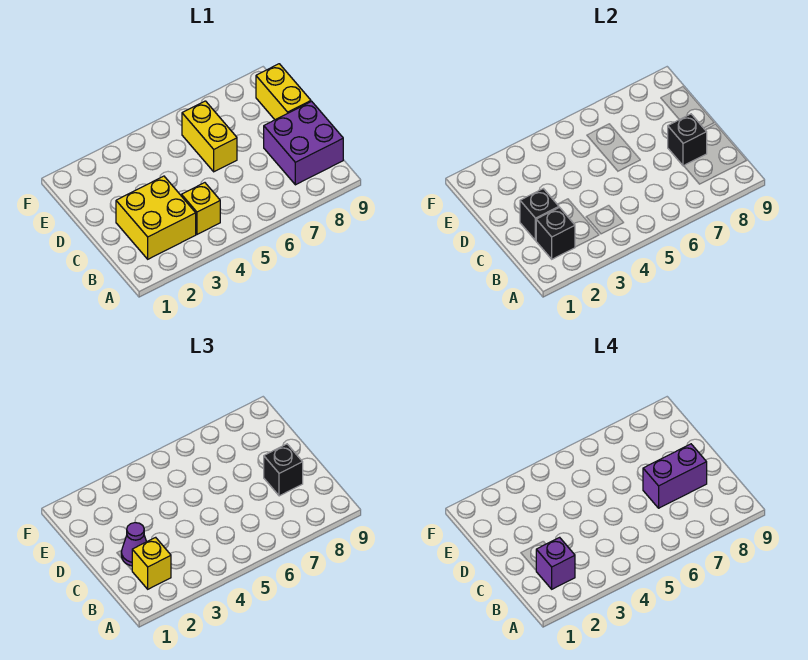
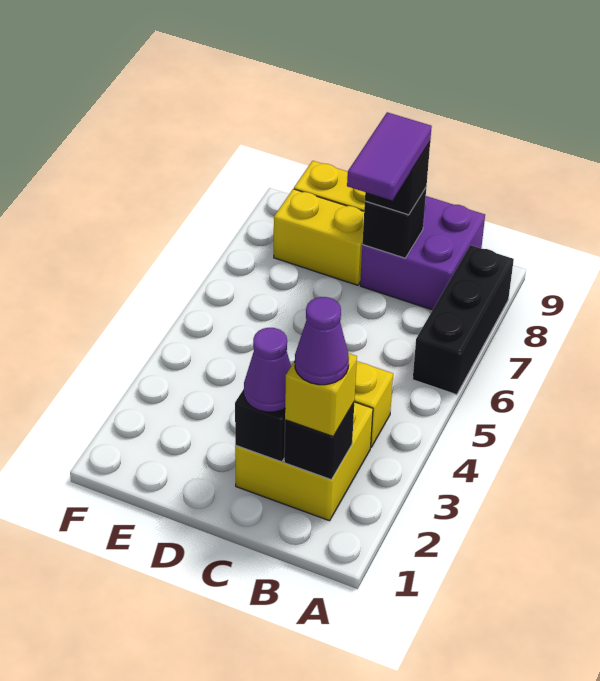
none -> black brick A6:A8 level 1
purple brick B2 level 4 -> purple cone B2 level 4
purple brick C7:C8 level 4 -> purple tile C7:C8 level 4
yellow brick D6:E6 level 1 -> yellow brick D8:E8 level 1

